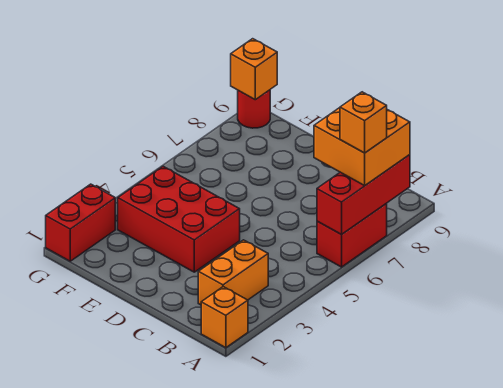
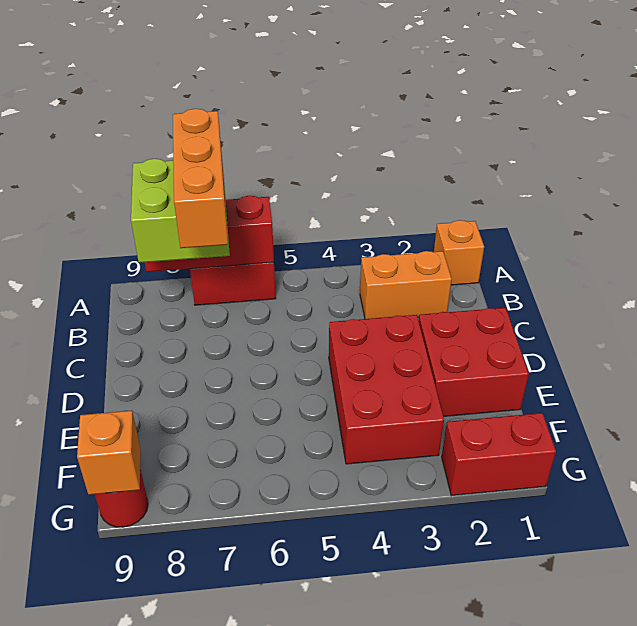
orange brick A7:B8 level 3 -> lime brick A7:B8 level 3
orange brick A7 level 4 -> orange brick A7:C7 level 4
none -> red brick D1:E2 level 1

